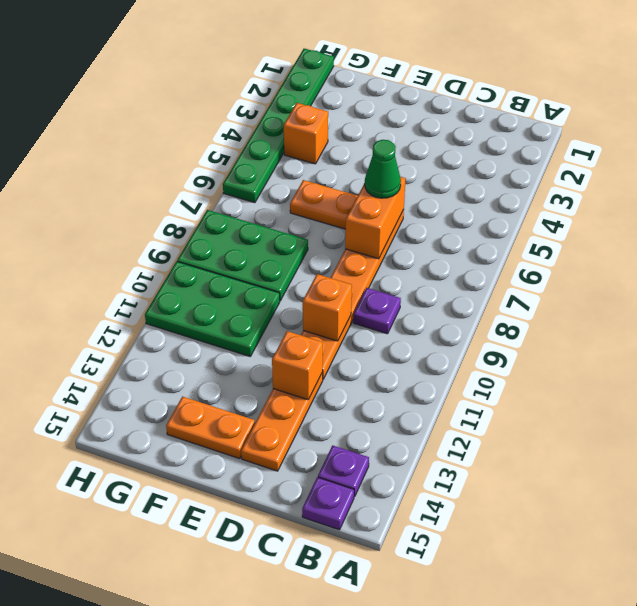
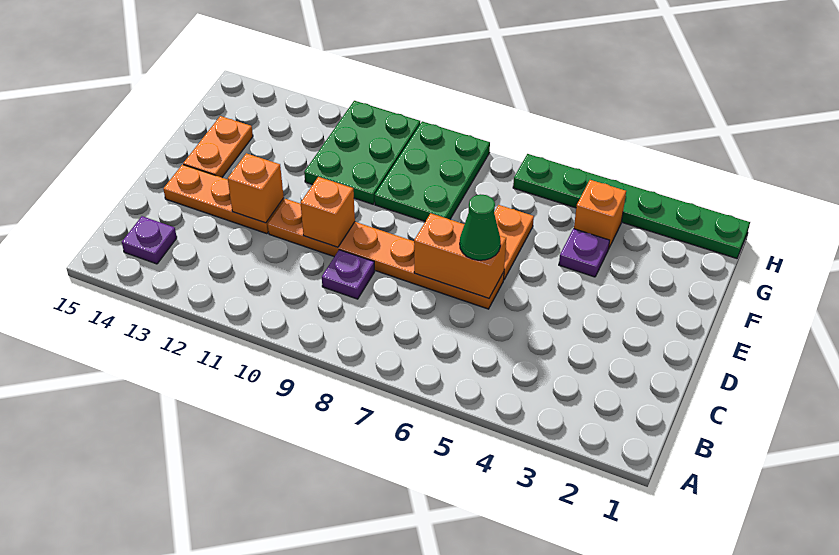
purple plate B15 level 1 -> purple plate F4 level 1

